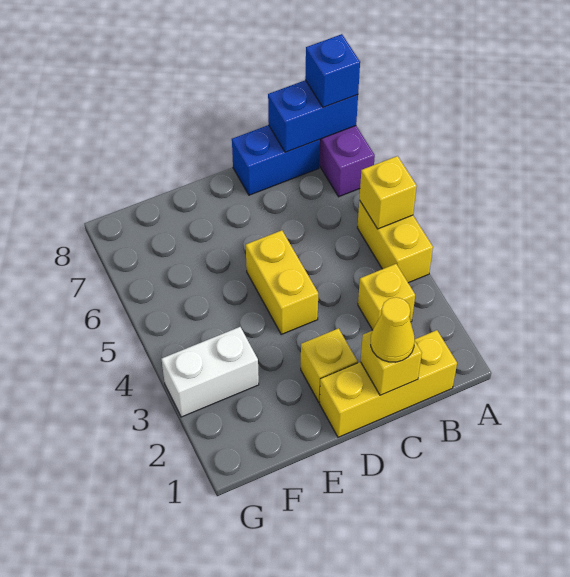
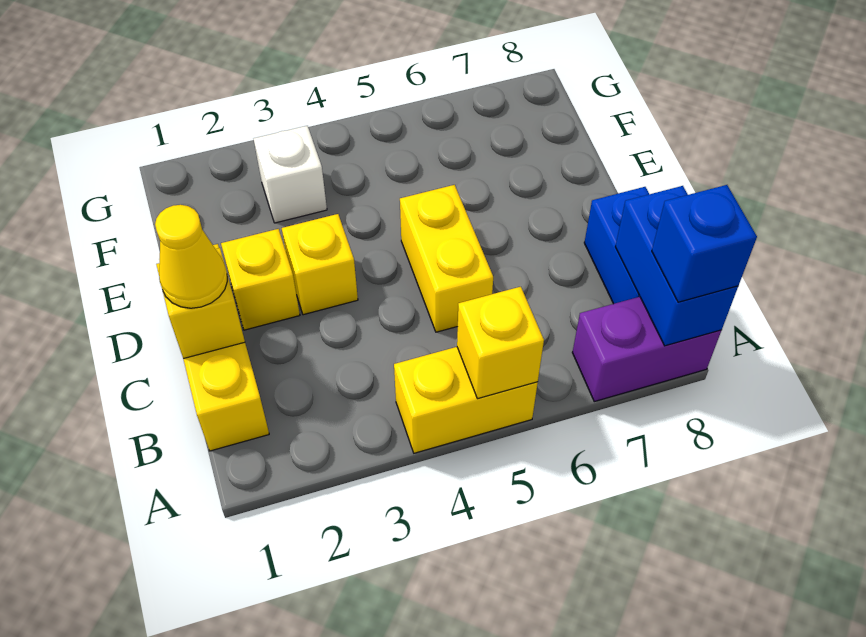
yellow brick B3 level 1 -> yellow brick D3 level 1
yellow brick D4:D5 level 1 -> yellow brick C5:D5 level 1
white brick F3:G3 level 1 -> white brick F3 level 1

